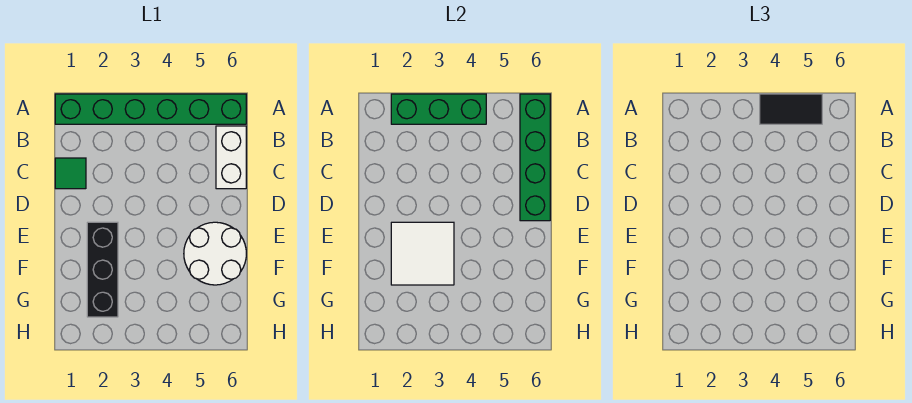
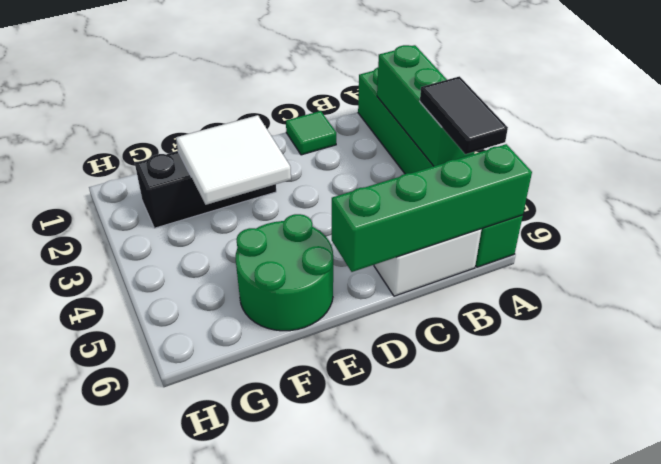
white round brick E5:F6 level 1 -> green round brick E5:F6 level 1

